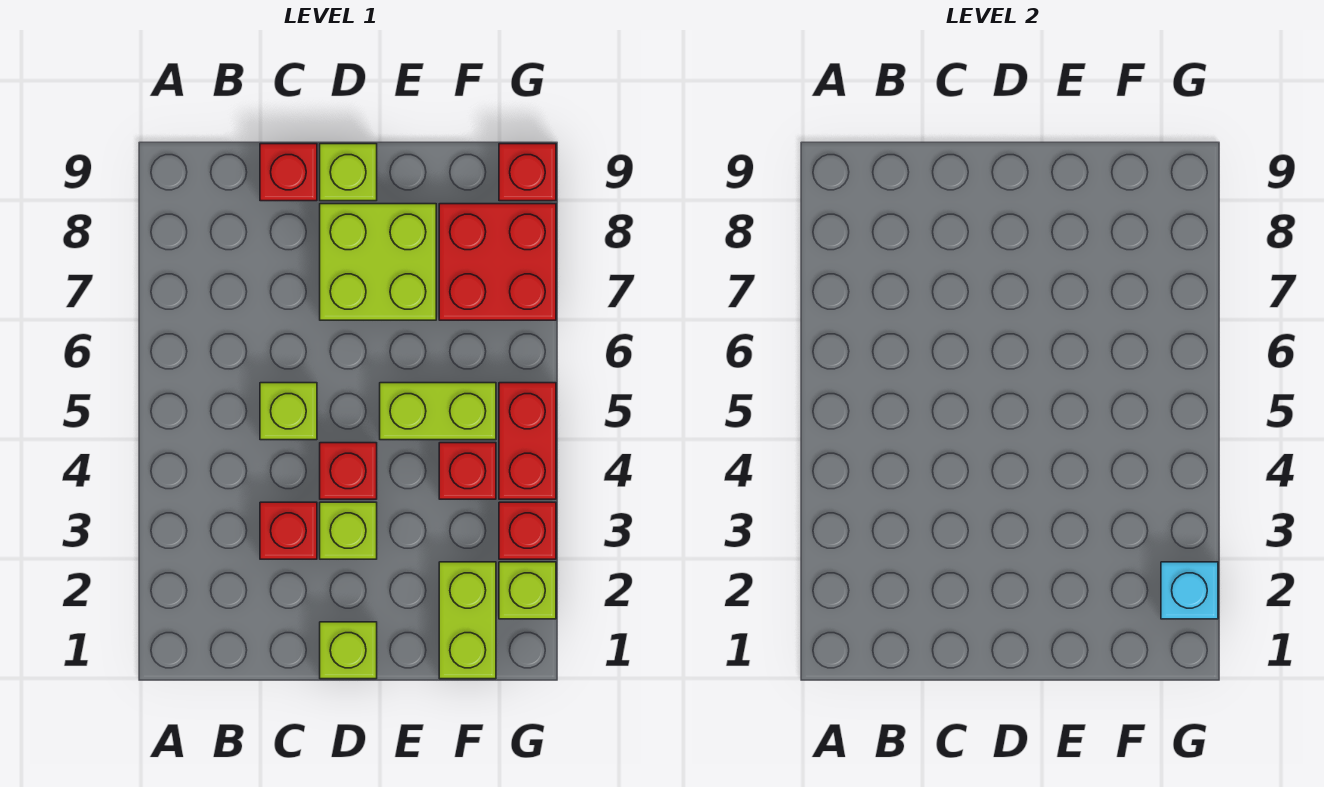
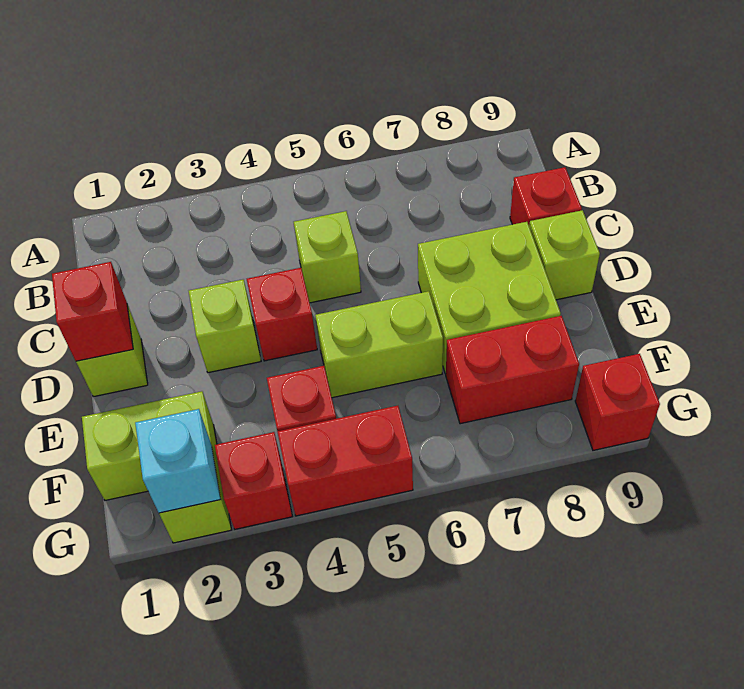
red brick C3 level 1 -> red brick D1 level 2
lime brick E5:F5 level 1 -> lime brick E5:E6 level 1
red brick F7:G8 level 1 -> red brick F7:F8 level 1

